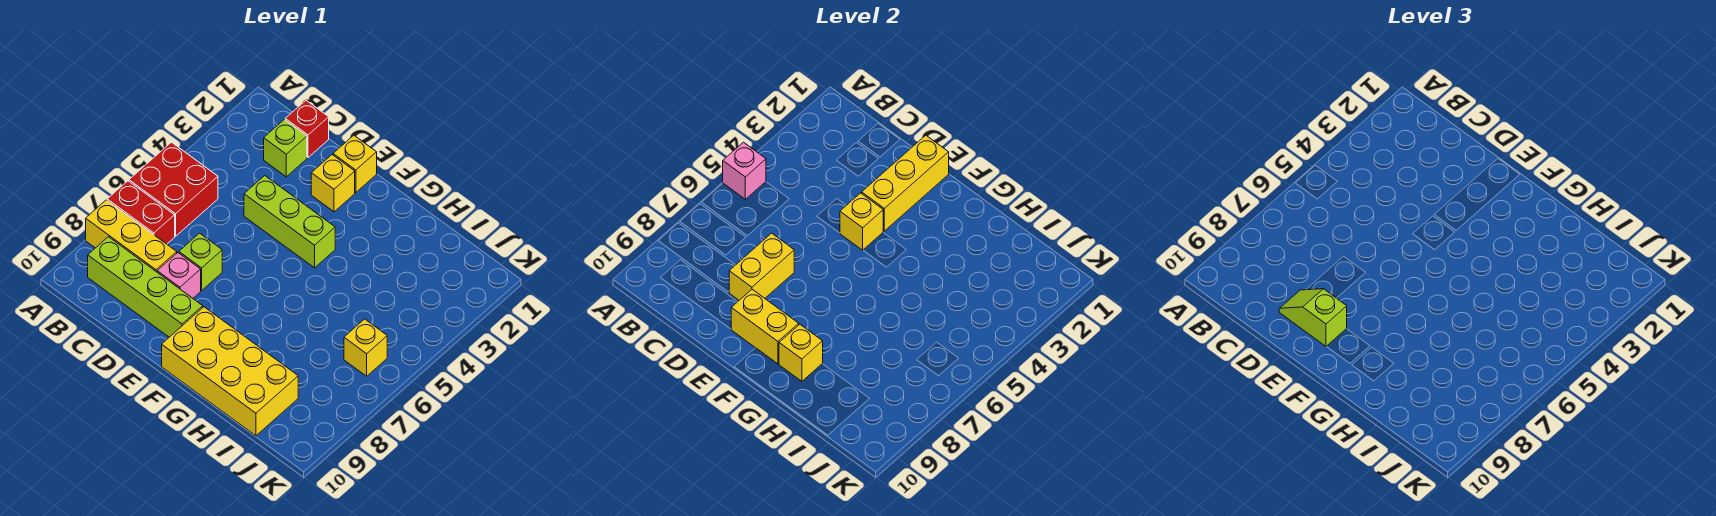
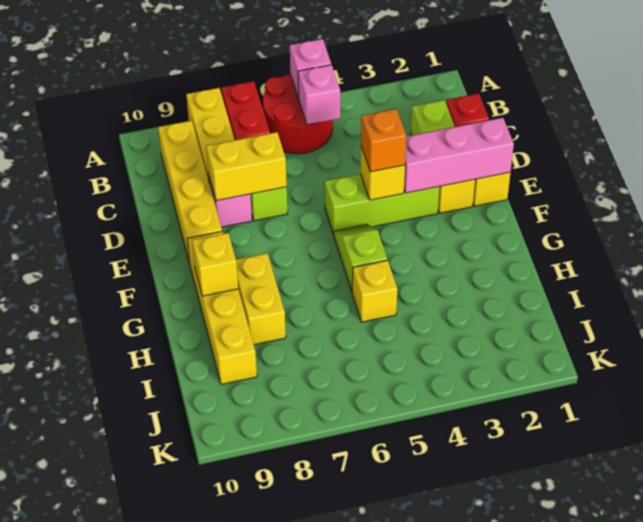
red brick A5:B6 level 1 -> red round brick A5:B6 level 1
none -> pink brick B5 level 2
lime brick B9:E9 level 1 -> yellow brick B9:E9 level 1
lime brick D4:F4 level 1 -> lime brick E3:E5 level 1
lime slope D9:E9 level 3 top E -> lime slope F5:G5 level 1 top G
yellow brick E1:E3 level 2 -> pink brick E1:E3 level 2
none -> orange brick E4 level 3
yellow brick E9:F9 level 2 -> yellow brick G8:H8 level 1
yellow brick F9:I10 level 1 -> yellow brick F9:I9 level 1
yellow brick J6 level 1 -> yellow brick H5 level 1

